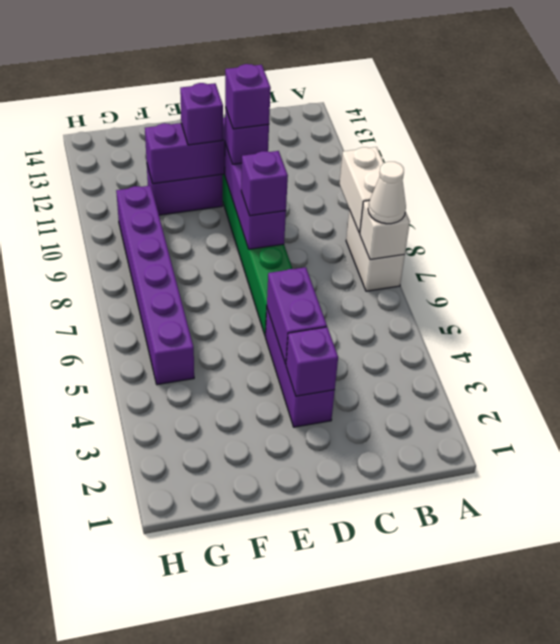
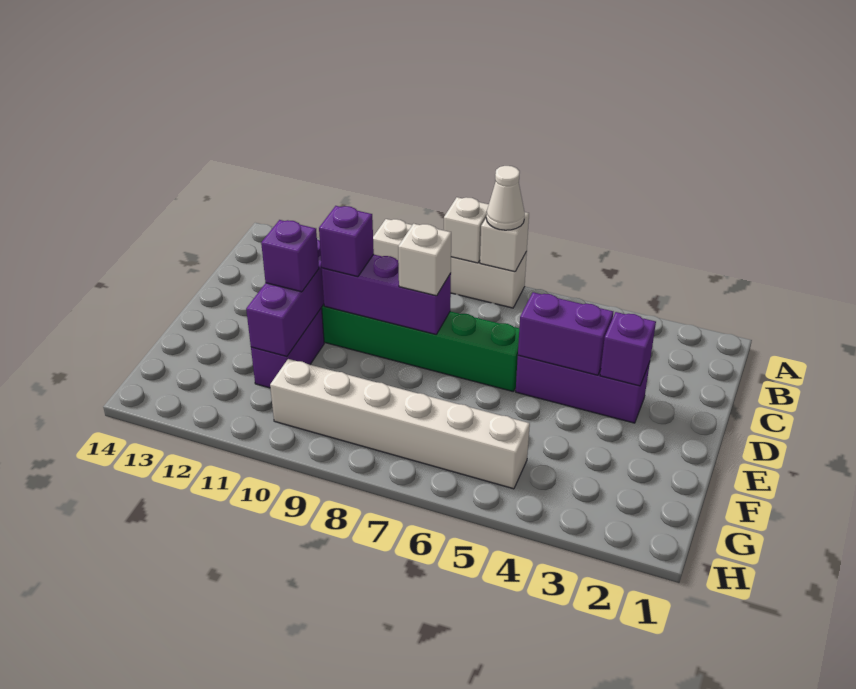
white brick A7:A8 level 1 -> white brick A7:A10 level 1
white brick A8:A9 level 2 -> white brick A8 level 2
purple brick D8 level 3 -> white brick D8 level 3
purple brick D10 level 4 -> none
purple brick G5:G10 level 1 -> white brick G5:G10 level 1

